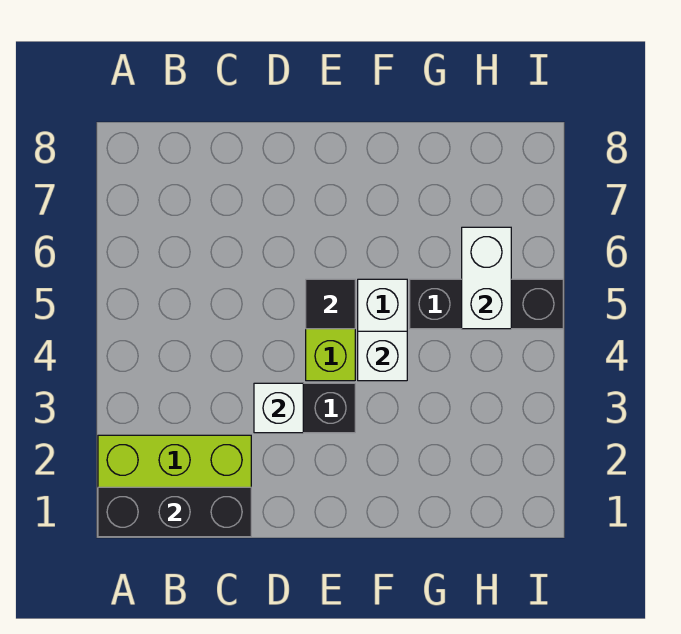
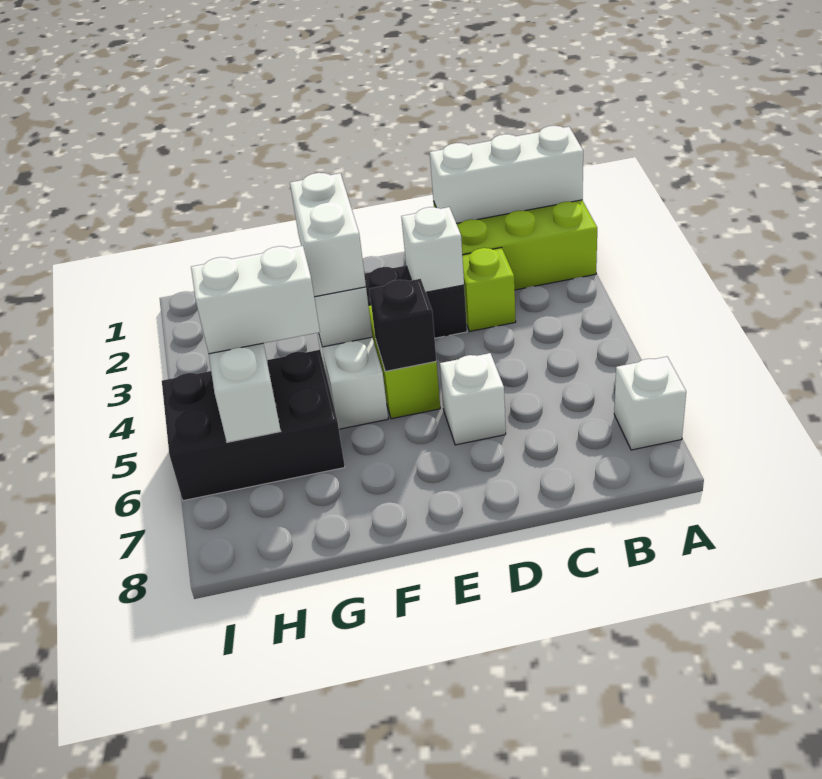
black brick A1:C1 level 2 -> white brick A1:C1 level 2
none -> white brick A7 level 1
none -> lime brick C3 level 1
none -> white brick D6 level 1
black tile E5 level 2 -> black brick E5 level 2
none -> white brick F3:F4 level 3
black brick G5:I5 level 1 -> black brick G5:I6 level 1
none -> white brick G5:H5 level 3

